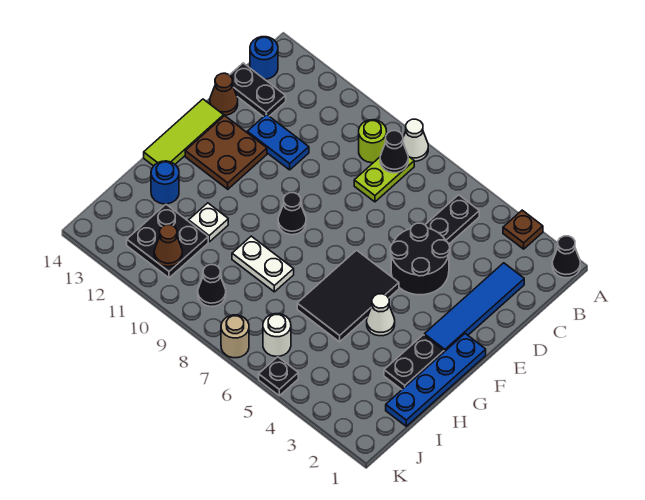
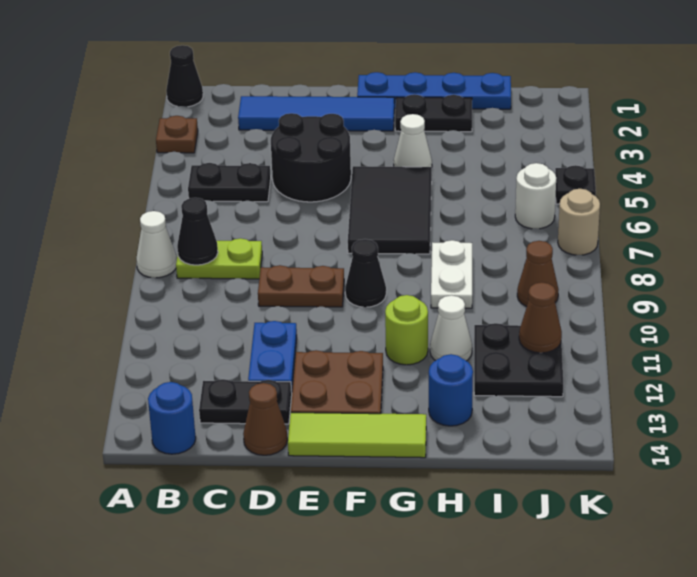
lime round brick B9 level 1 -> lime round brick G11 level 1
black plate C13:C14 level 1 -> black plate C13:D13 level 1
none -> brown plate D9:E9 level 1
black tile F5:H6 level 1 -> black tile F5:G7 level 1
white plate H11 level 1 -> white cone H11 level 1
black cone J9 level 1 -> brown cone J9 level 1

